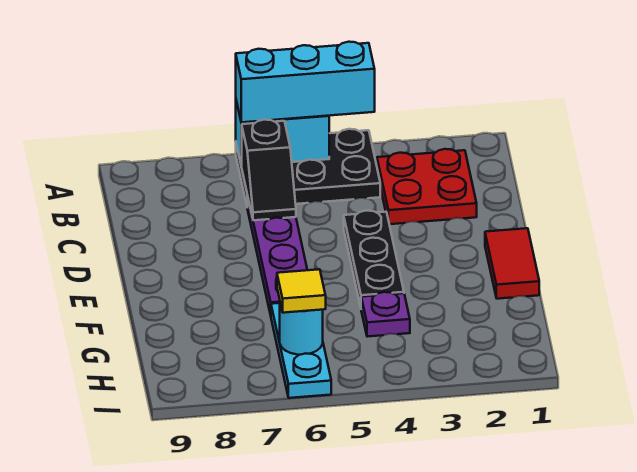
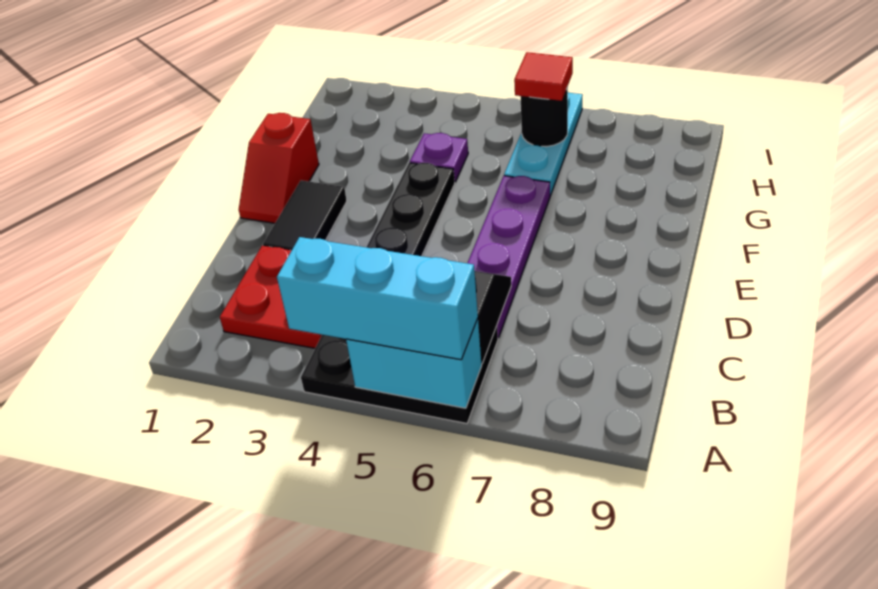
none -> black tile D2:E2 level 1
red tile E1:F1 level 1 -> red slope E1:F1 level 1 top F
cyan round brick H6 level 2 -> black round brick H6 level 2
yellow tile H6 level 3 -> red tile H6 level 3

